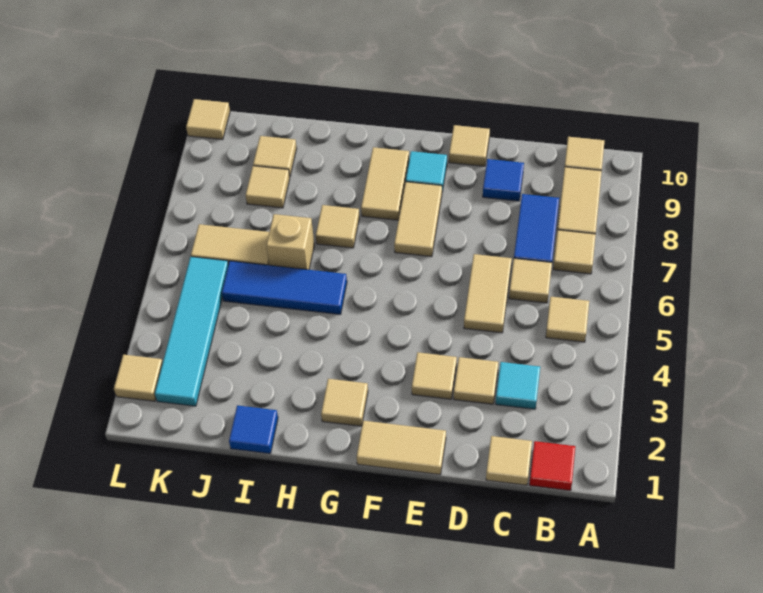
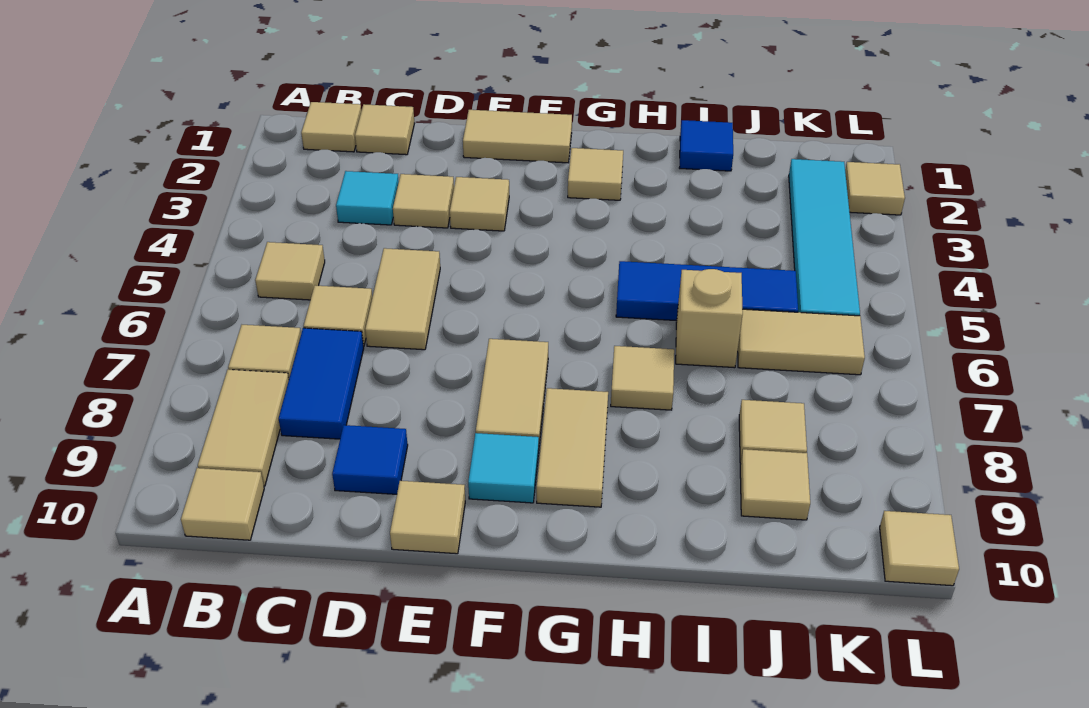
red tile B1 level 1 -> tan tile B1 level 1

